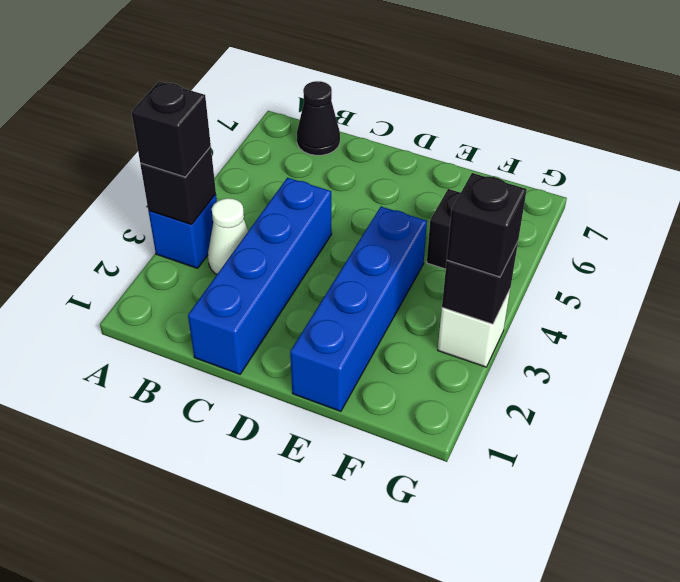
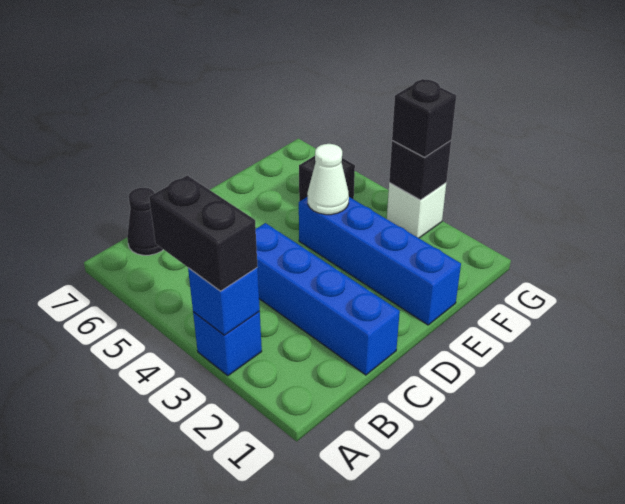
black brick A3 level 2 -> blue brick A3 level 2
black brick A3 level 3 -> black brick A3:A4 level 3
white cone B3 level 1 -> white cone E4 level 2

